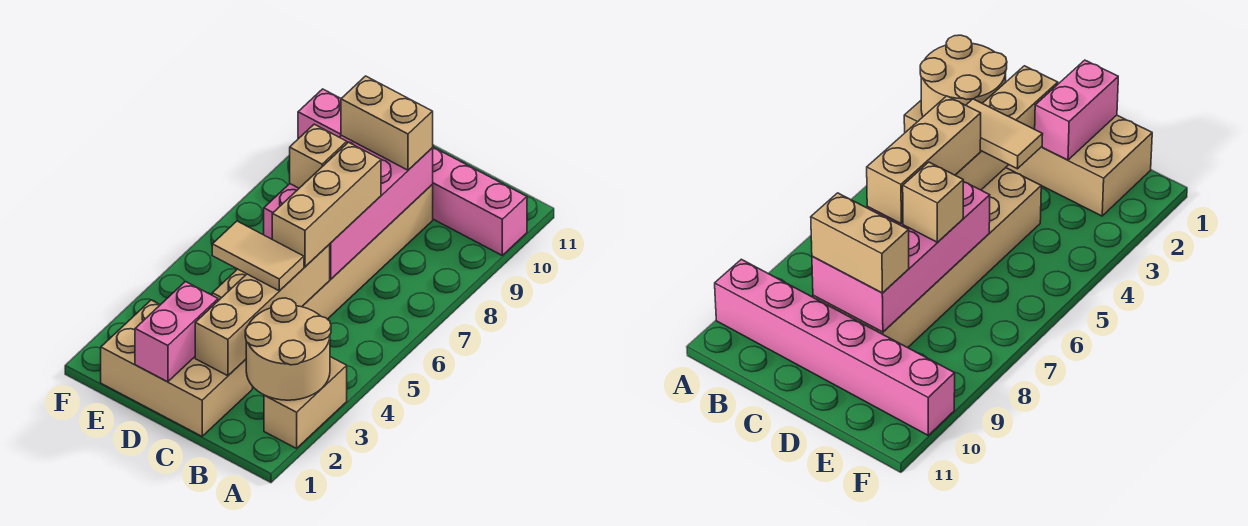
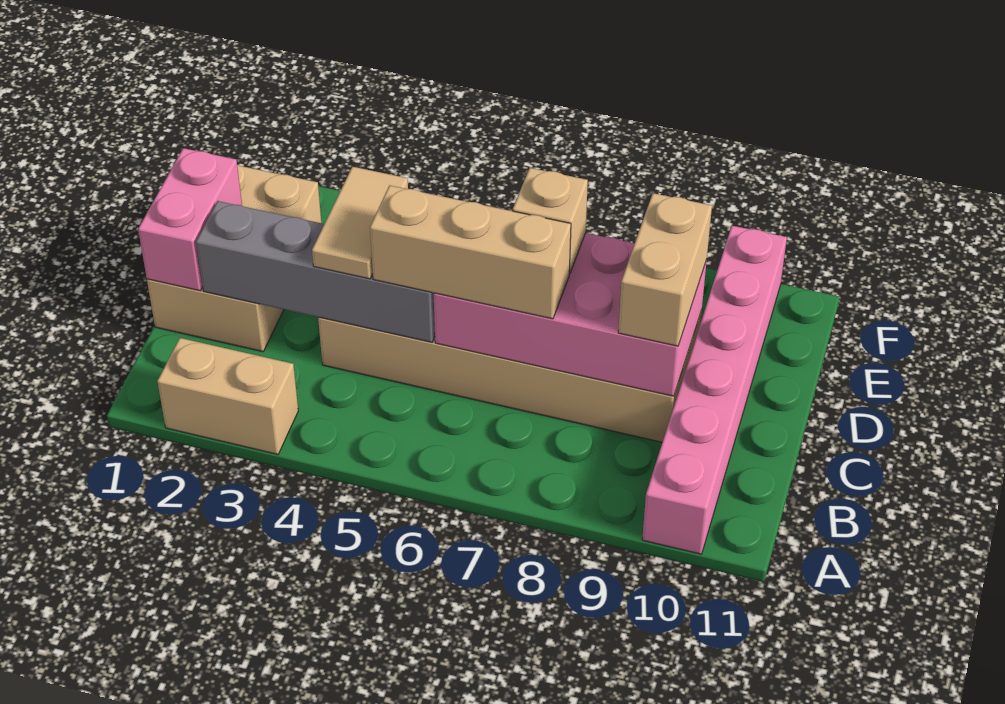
tan round brick A2:B3 level 2 -> none
tan brick C2:C5 level 2 -> grey brick C2:C5 level 2
pink brick D1:D2 level 2 -> pink brick C1:D1 level 2

